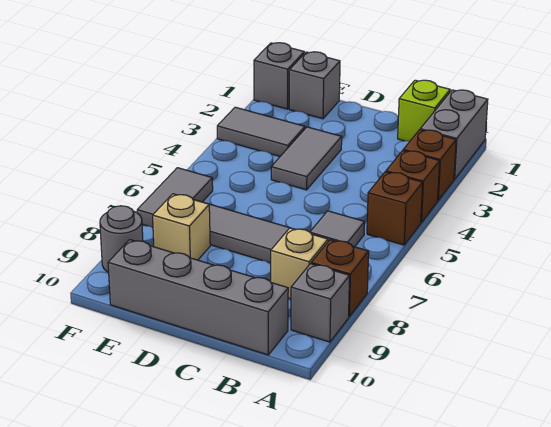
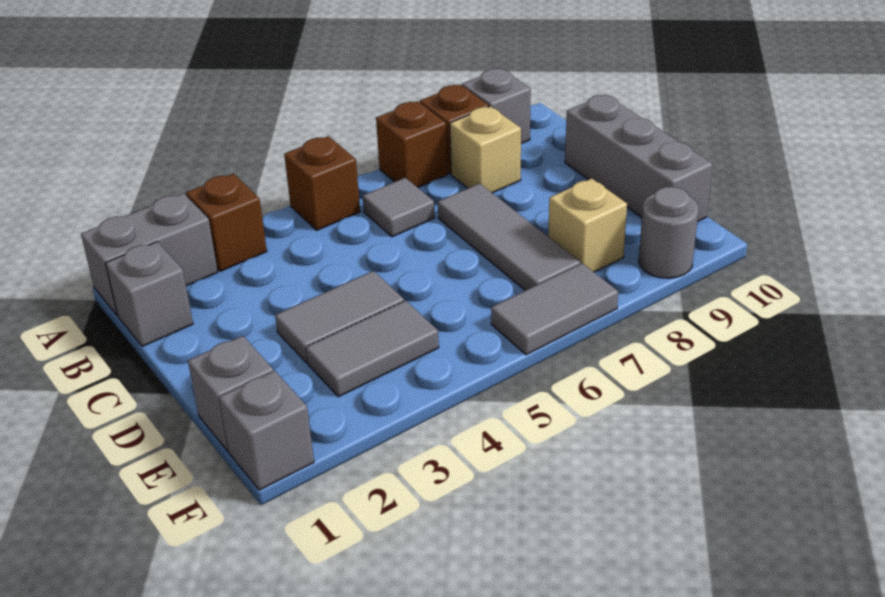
brown brick A4 level 1 -> brown brick A7 level 1
lime brick B1 level 1 -> grey brick B1 level 1
grey brick B10:E10 level 1 -> grey brick C10:E10 level 1
grey tile E3:F3 level 1 -> grey tile E3:E4 level 1

